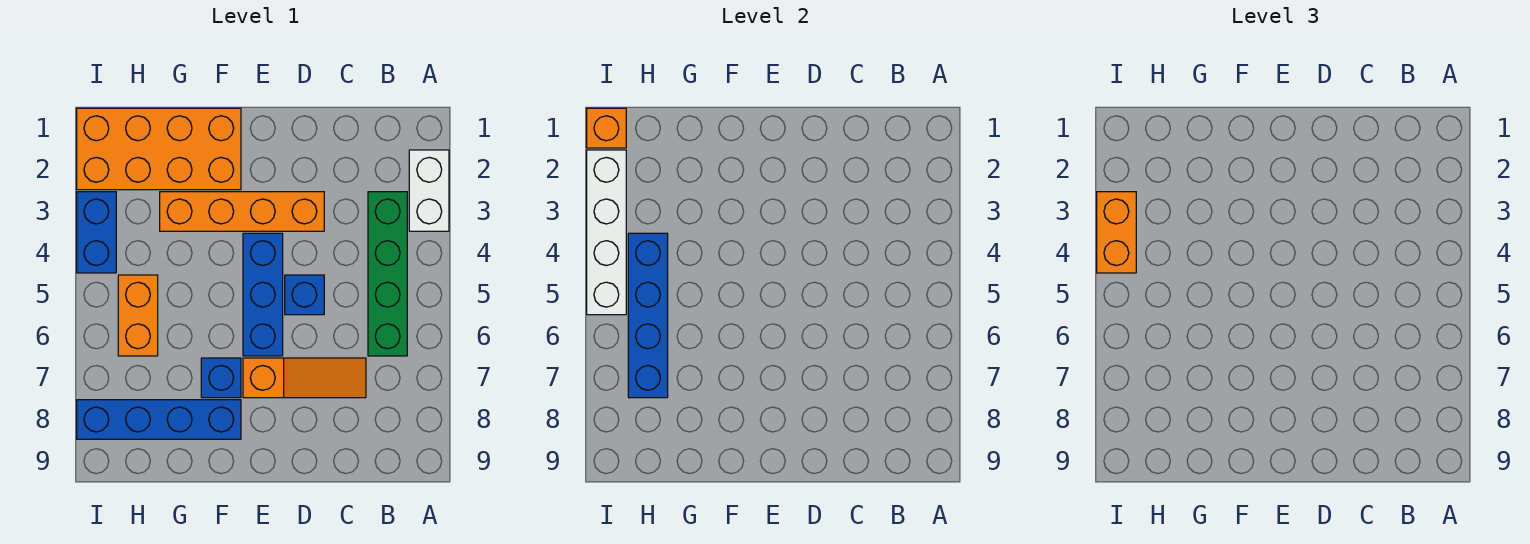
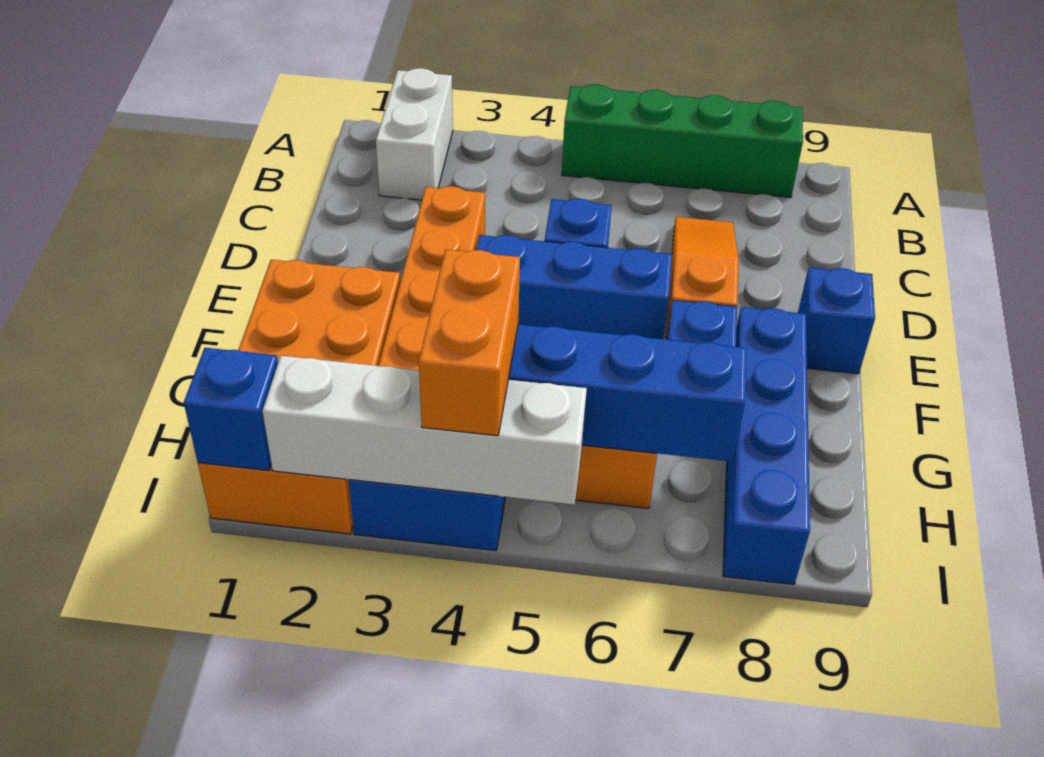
white brick A2:A3 level 1 -> white brick A2:B2 level 1
green brick B3:B6 level 1 -> green brick A5:A8 level 1
none -> blue brick E9 level 1
orange brick I1 level 2 -> blue brick I1 level 2
orange brick I3:I4 level 3 -> orange brick H4:I4 level 3

